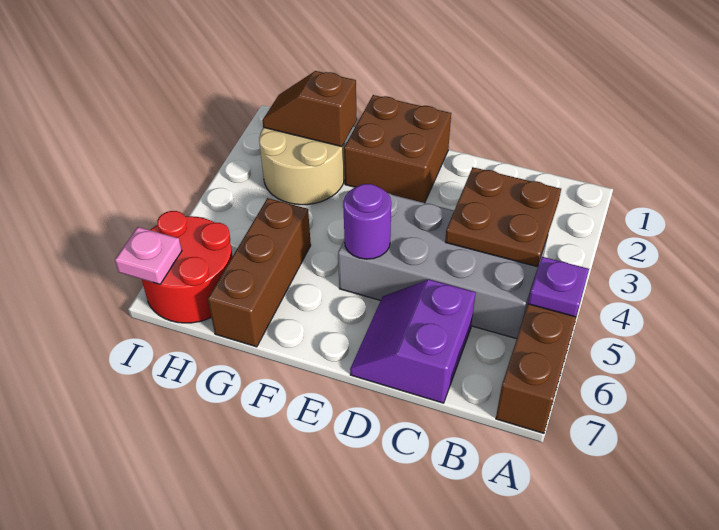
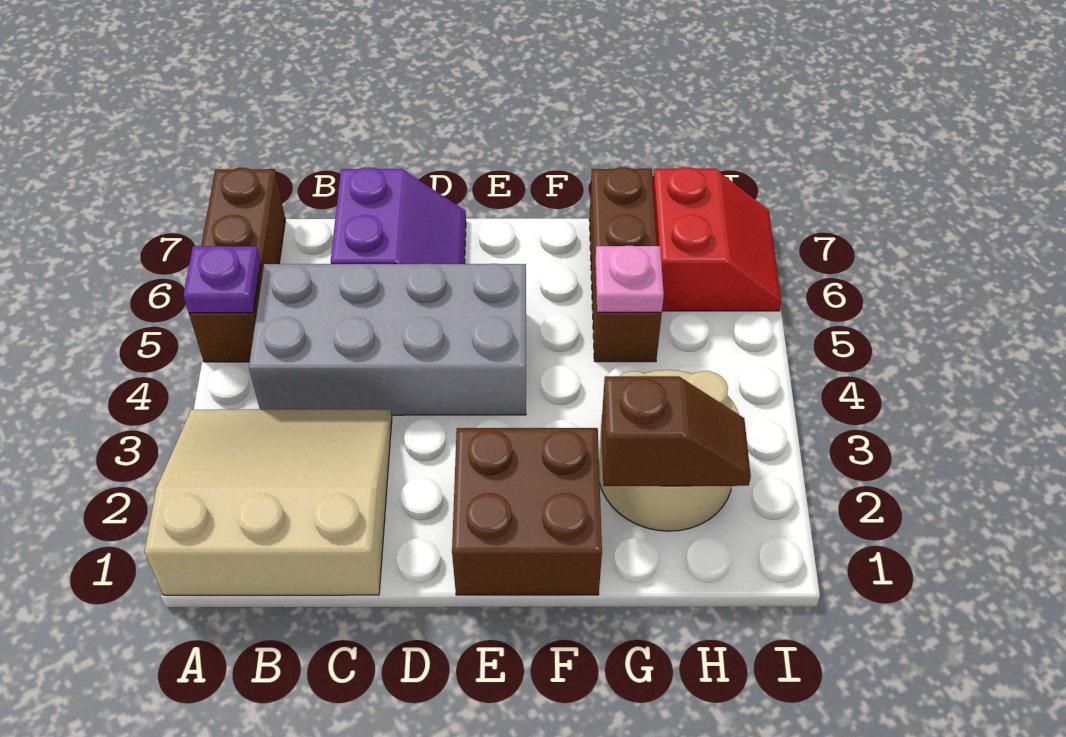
none -> tan slope A1:C3 level 1 top 1
brown plate B3:C4 level 2 -> none
purple round brick E5 level 2 -> none
red round brick H6:I7 level 1 -> red slope H6:I7 level 1 top H
pink plate I7 level 2 -> pink plate G5 level 2

